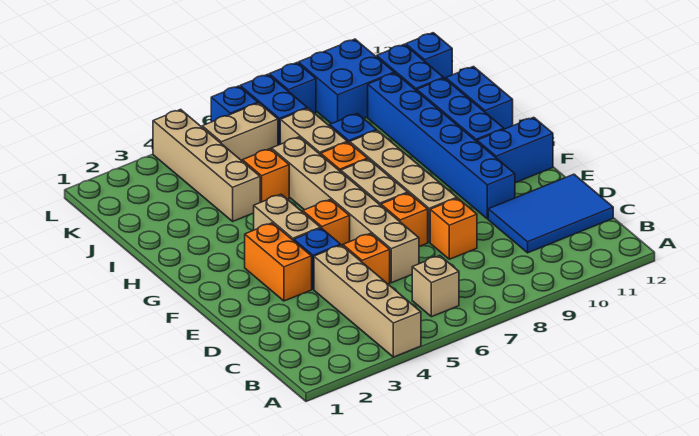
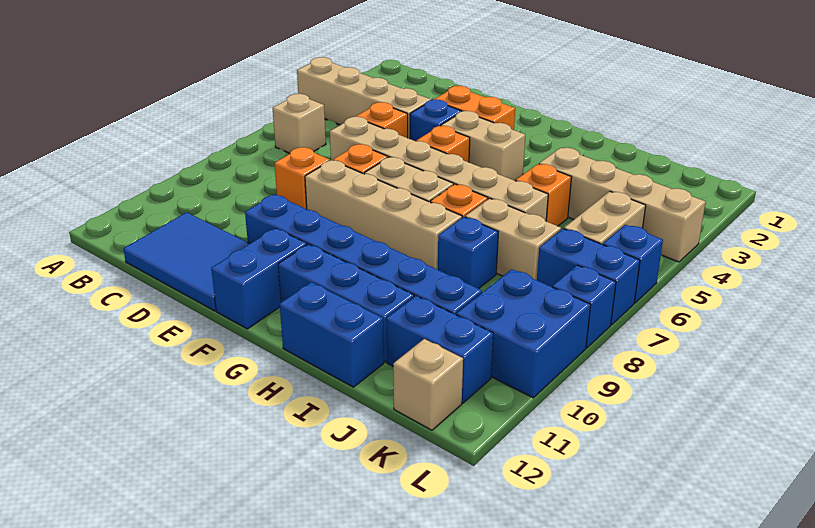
blue tile C10:D12 level 1 -> blue tile C11:E12 level 1
blue brick K12 level 1 -> tan brick K12 level 1

